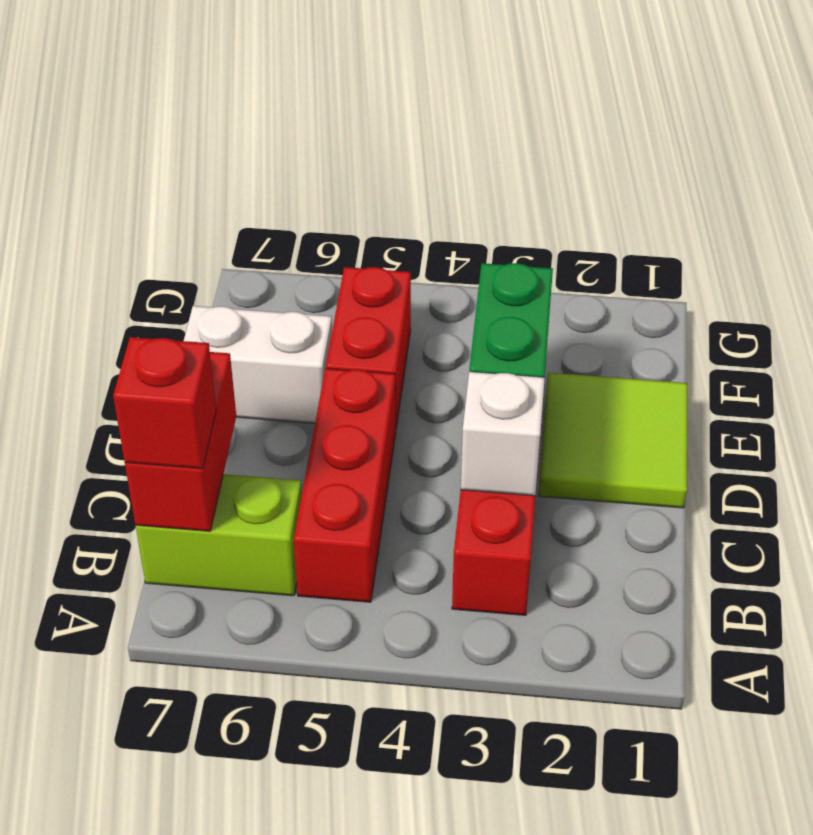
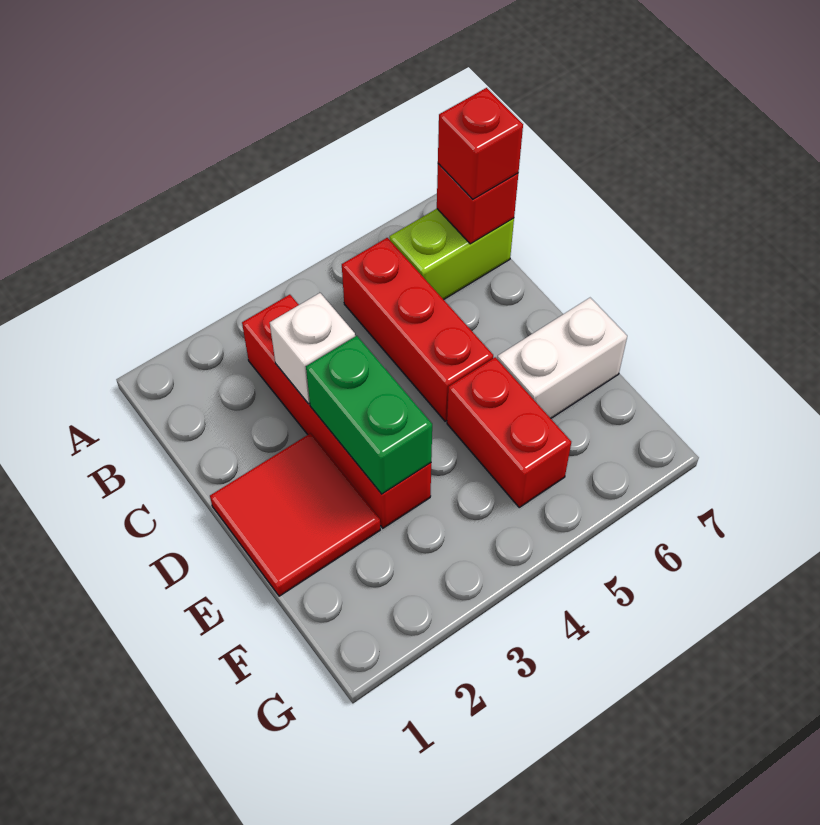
red brick B7:C7 level 2 -> red brick B7 level 2
lime tile D1:E2 level 1 -> red tile D1:E2 level 1

